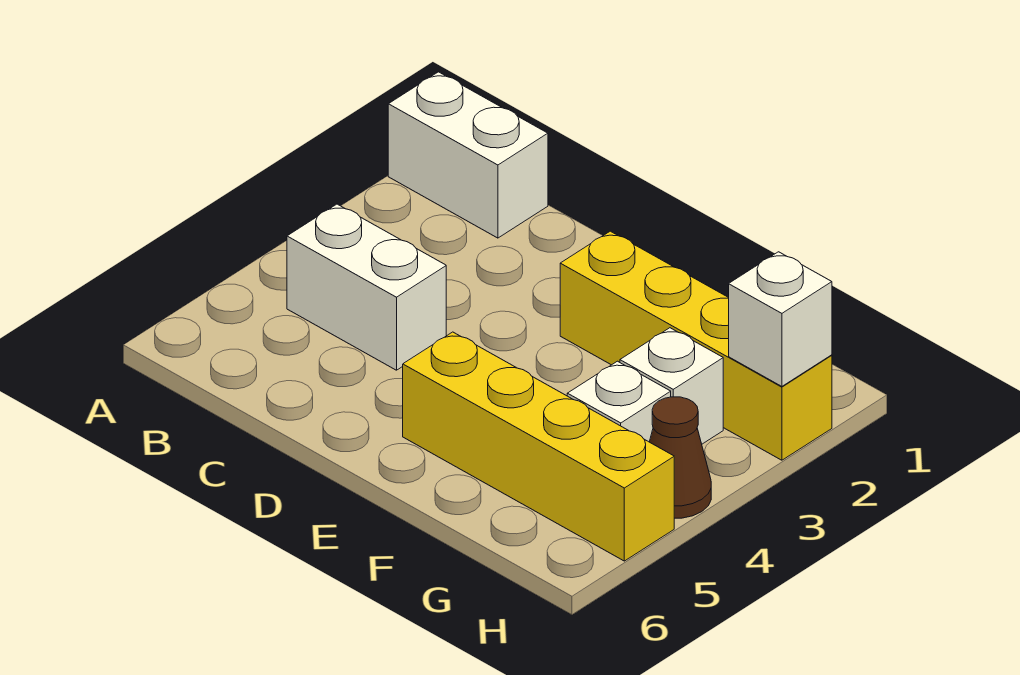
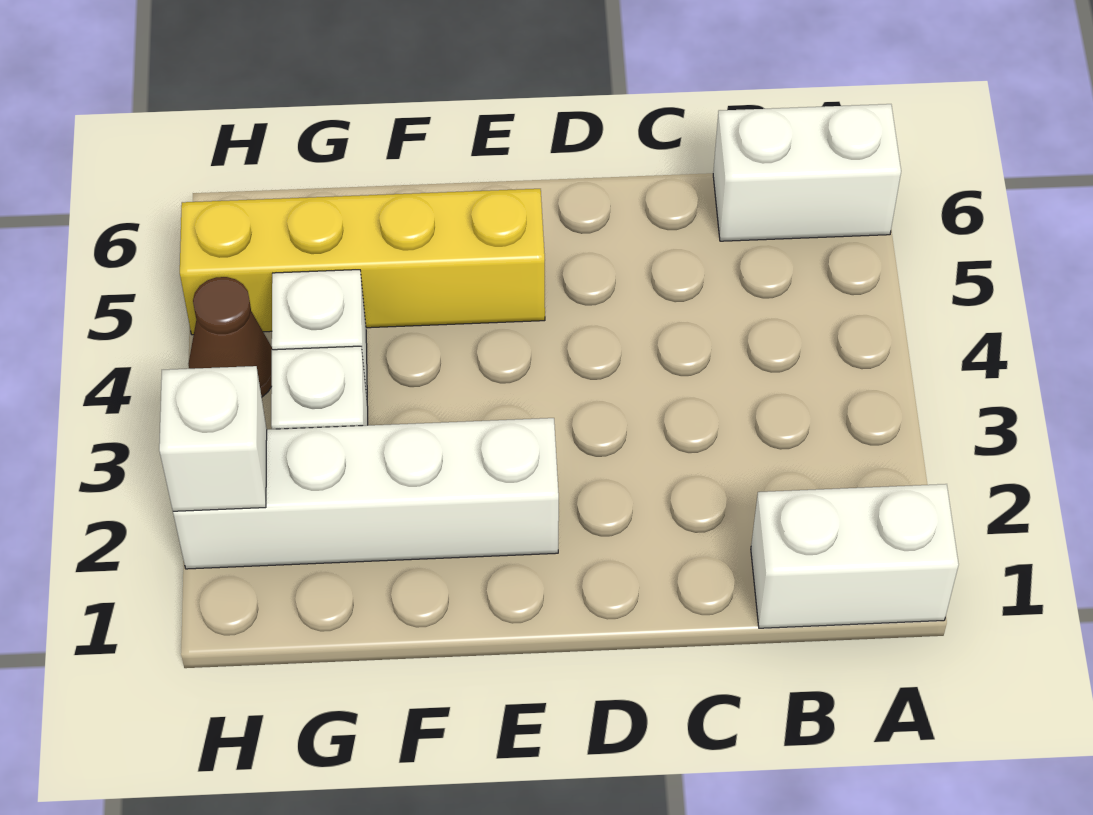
white brick B4:C4 level 1 -> white brick A6:B6 level 1
yellow brick E2:H2 level 1 -> white brick E2:H2 level 1

